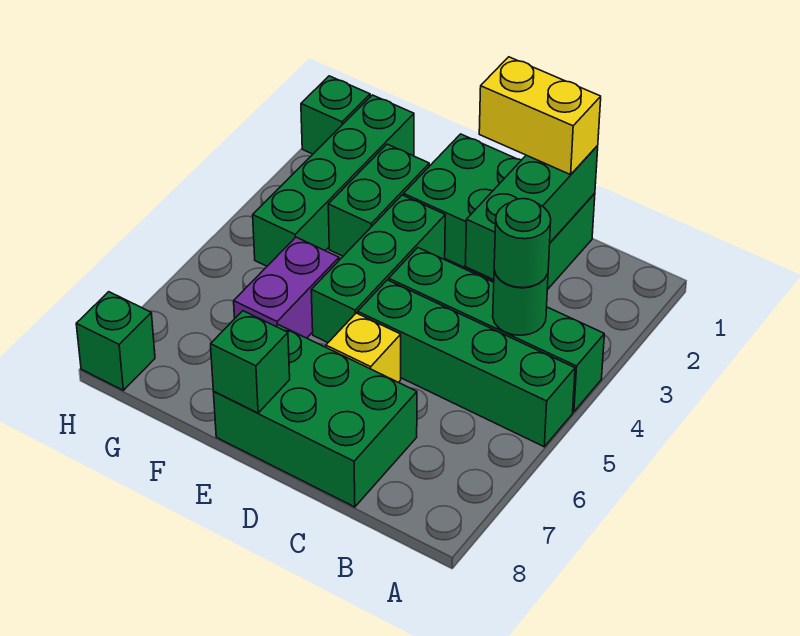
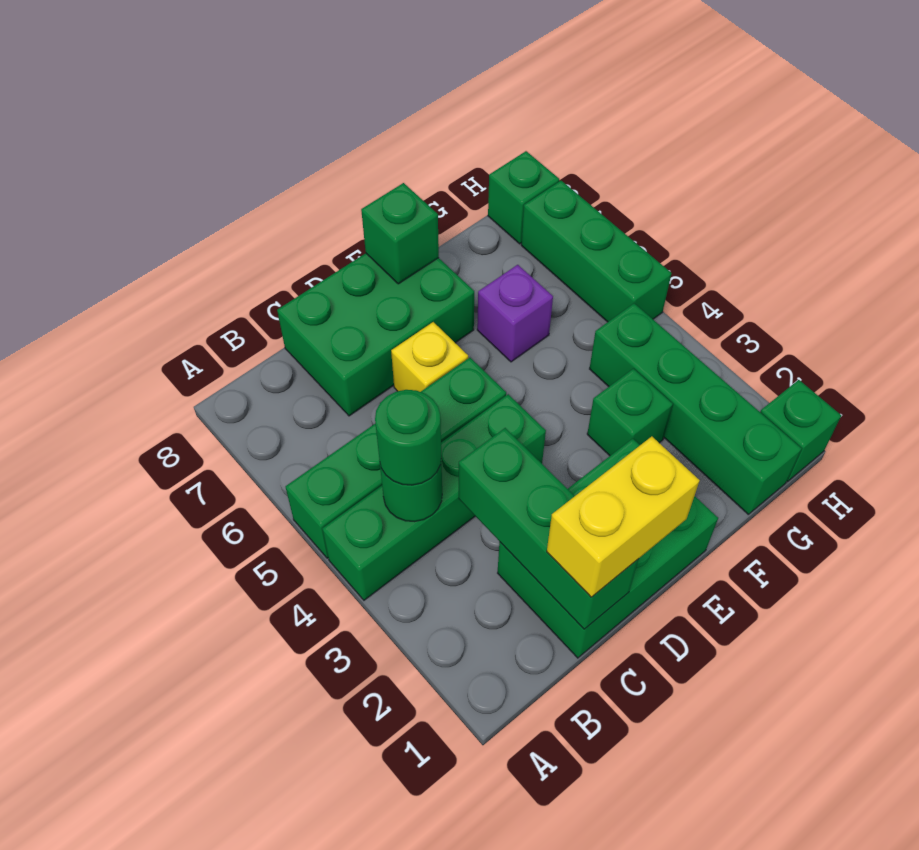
green brick E3:E5 level 1 -> green brick H5:H7 level 1
green brick F2:F3 level 1 -> green brick F3 level 1
purple brick F5:F6 level 1 -> purple brick F6 level 1

